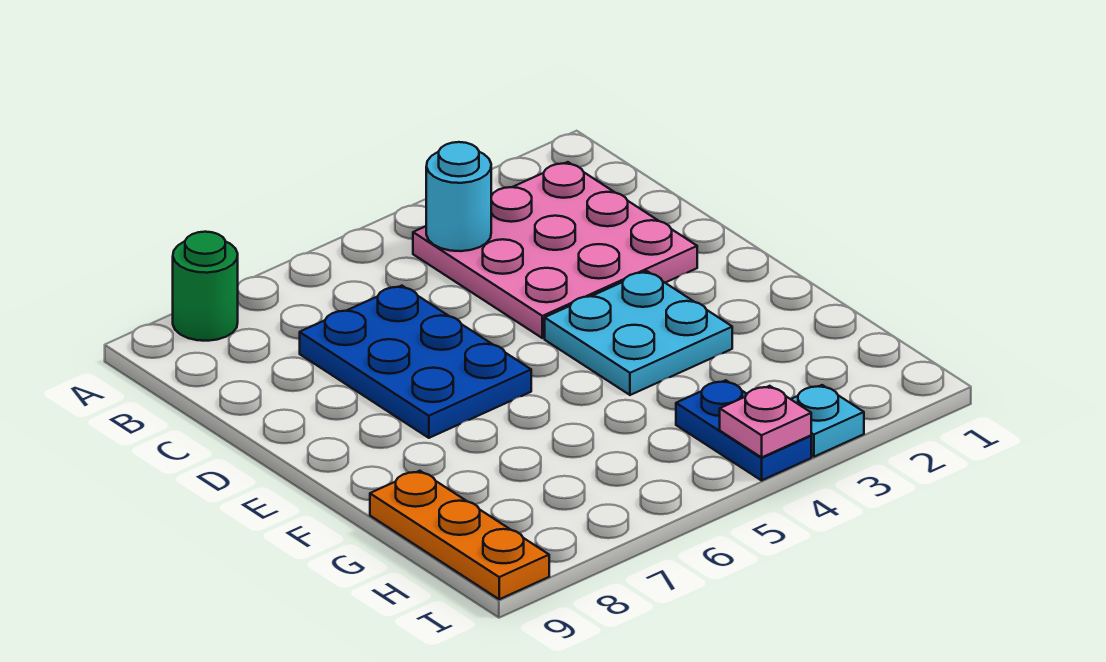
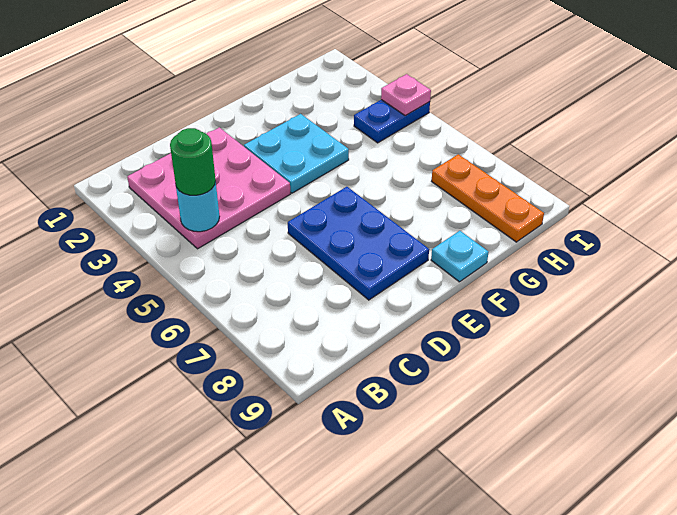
green round brick A8 level 1 -> green round brick B4 level 3
blue plate C6:E7 level 1 -> blue plate D6:E8 level 1
orange plate G9:I9 level 1 -> orange plate H7:H9 level 1
cyan plate I3 level 1 -> cyan plate F9 level 1

